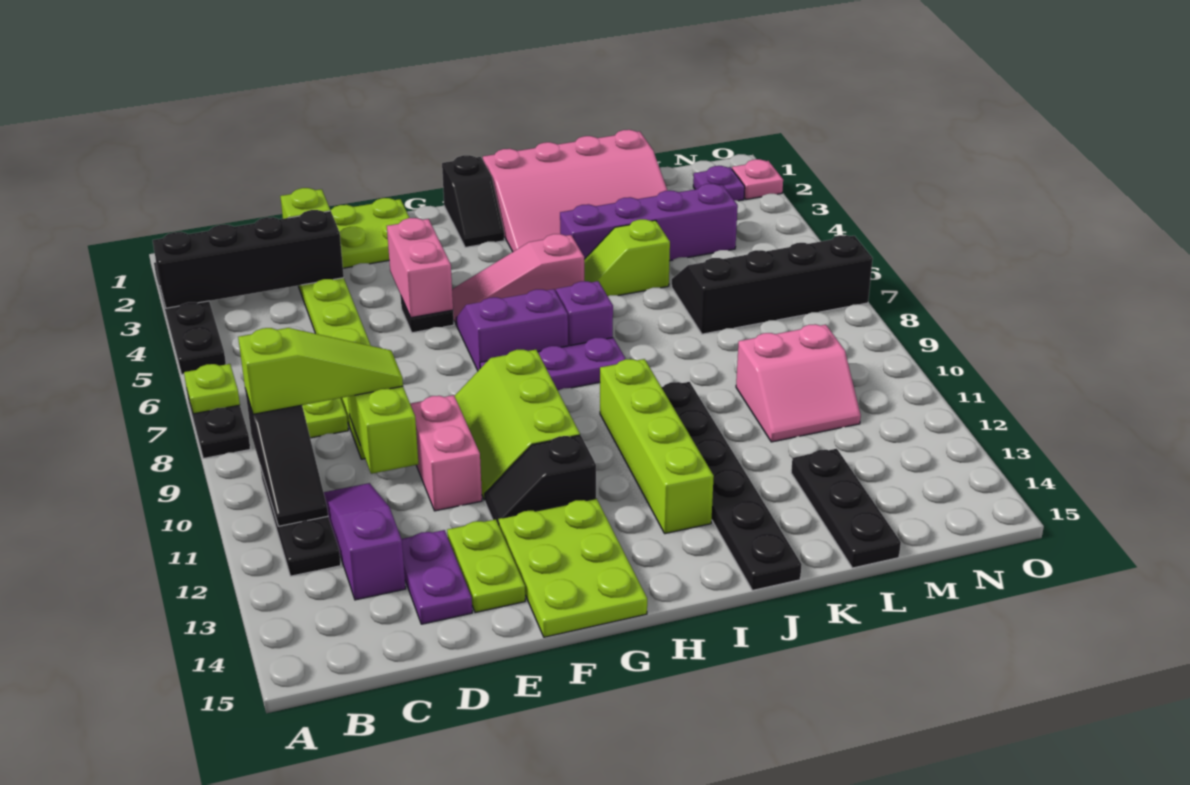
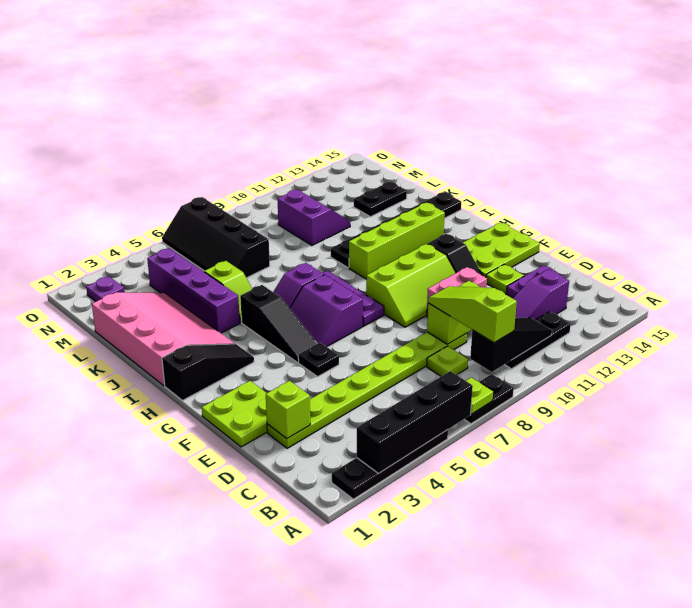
black brick A3:D3 level 2 -> black brick A3:A6 level 2
lime plate E13:E14 level 1 -> lime plate E13 level 1
pink brick F4:F5 level 2 -> none
pink slope G5:I5 level 1 top I -> black slope G5:I5 level 1 top I
black slope H1:H2 level 1 top 1 -> black slope H1:H3 level 1 top 1
pink slope L10:M11 level 1 top 10 -> purple slope L10:M11 level 1 top 10
black plate L13:L15 level 1 -> black plate L13:L14 level 1
pink plate O2 level 1 -> none

